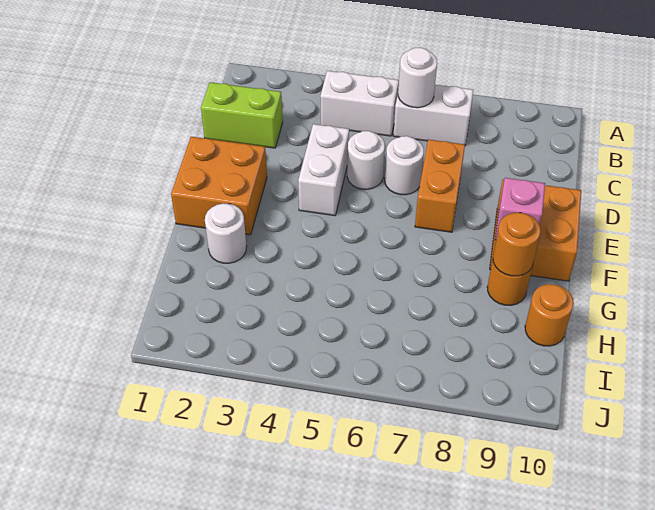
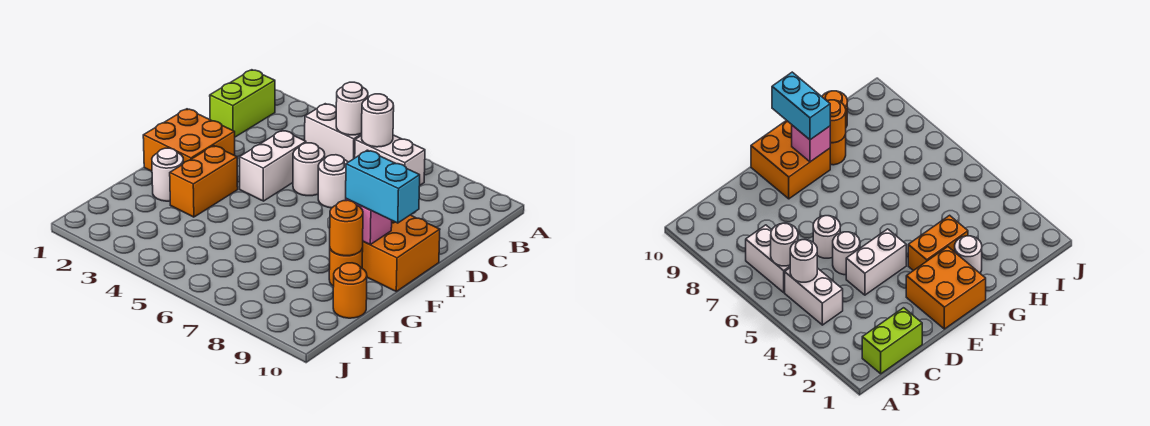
none -> white round brick B5 level 2
lime brick C1:C2 level 1 -> lime brick B1:C1 level 1
orange brick D7:E7 level 1 -> orange brick F3:G3 level 1
none -> cyan brick F9:F10 level 3

